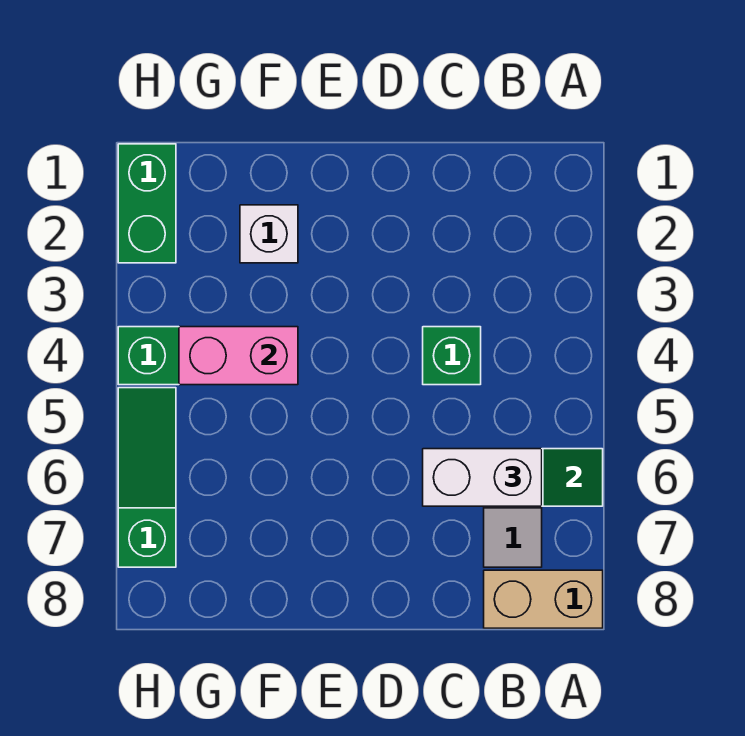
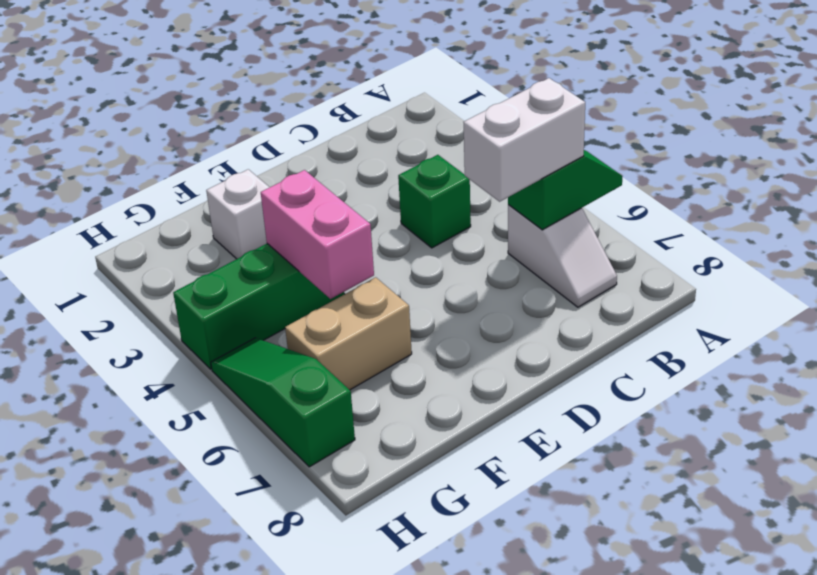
tan brick A8:B8 level 1 -> tan brick F6:G6 level 1
pink brick F4:G4 level 2 -> pink brick F4:F5 level 2
green brick H1:H2 level 1 -> none

